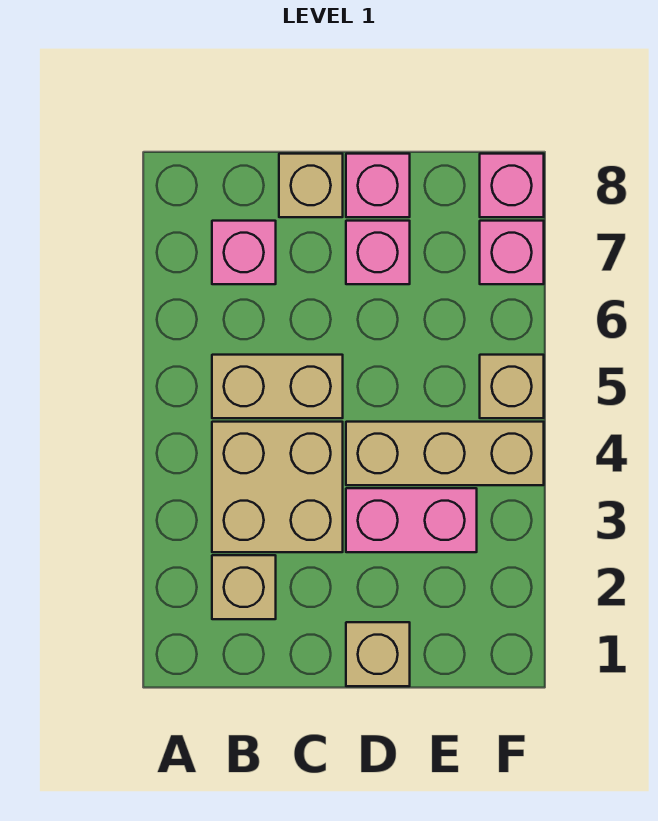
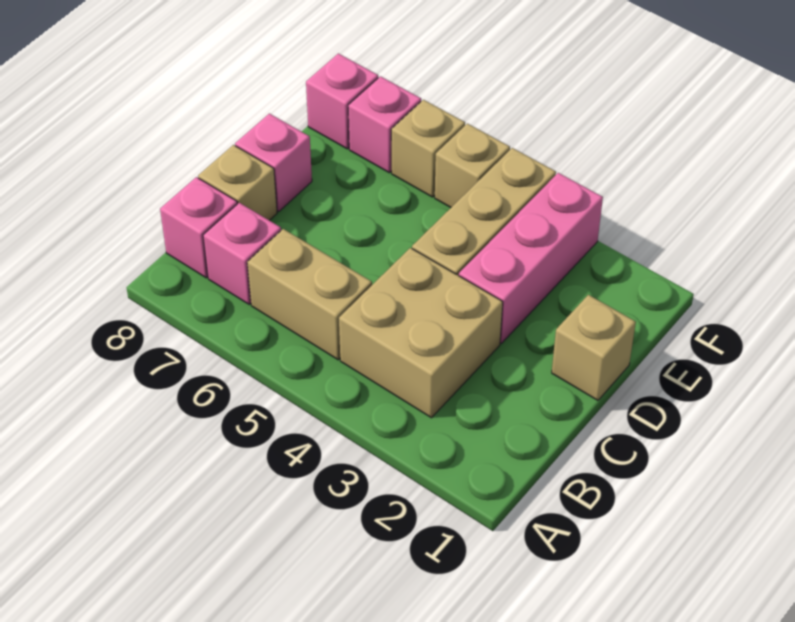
tan brick B2 level 1 -> tan brick F6 level 1
tan brick B5:C5 level 1 -> tan brick B5:B6 level 1
pink brick D3:E3 level 1 -> pink brick D3:F3 level 1
pink brick D7 level 1 -> pink brick B8 level 1

